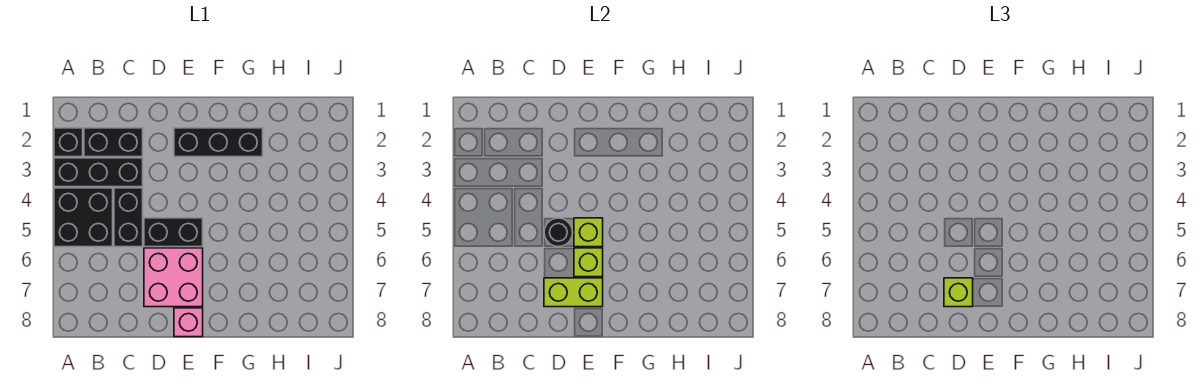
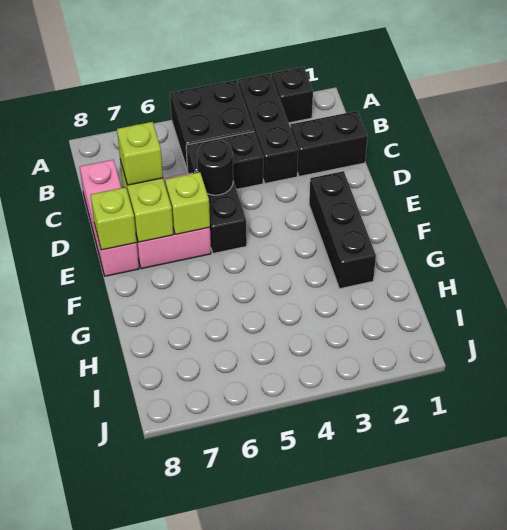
black brick B2:C2 level 1 -> black brick C1:C2 level 1
lime brick E5 level 2 -> lime brick E8 level 2
pink brick E8 level 1 -> pink brick C8:E8 level 1

